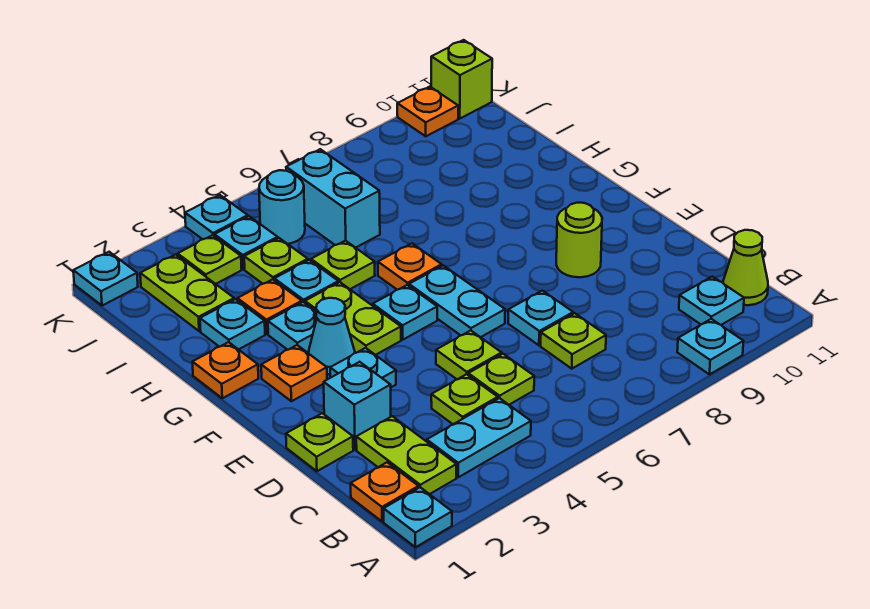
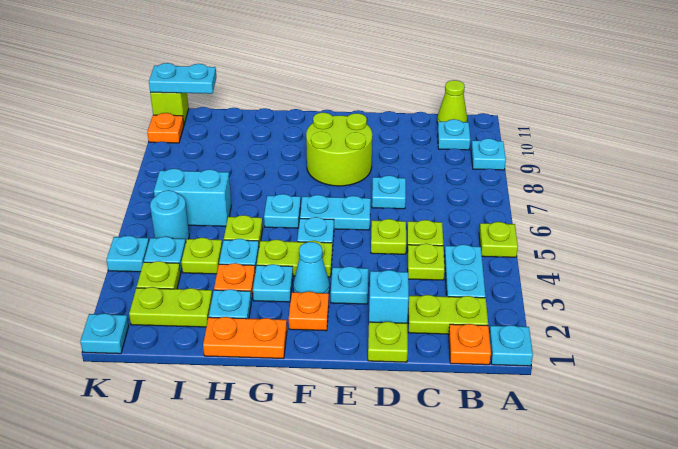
lime plate C7 level 1 -> lime plate A5 level 1
lime round brick E9 level 1 -> lime round brick E8:F9 level 1
orange plate G1 level 1 -> orange plate G1:H1 level 1
orange plate G6 level 1 -> cyan plate G6 level 1
none -> cyan plate J11:K11 level 2

